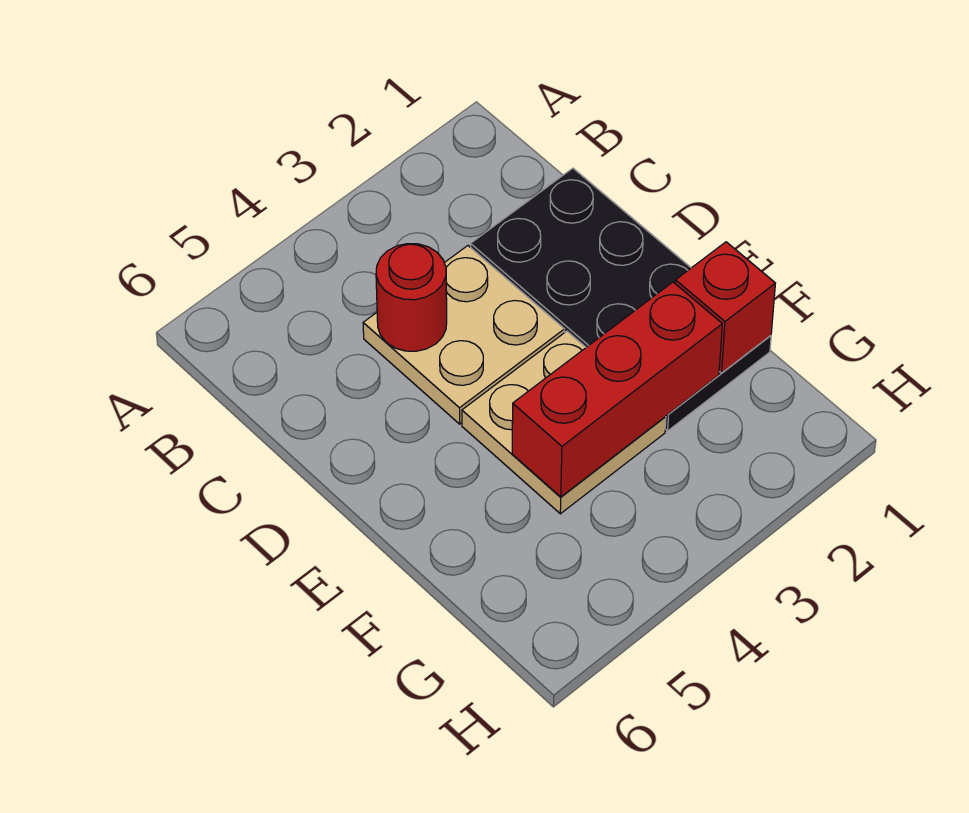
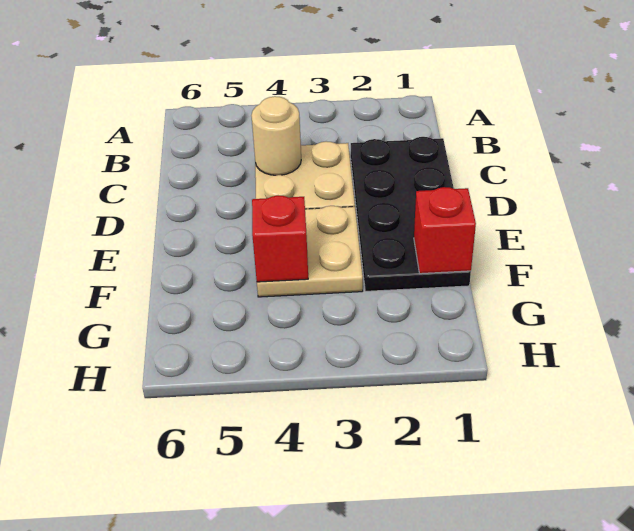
red round brick C4 level 2 -> tan round brick C4 level 2
red brick F2:F4 level 2 -> red brick F4 level 2

